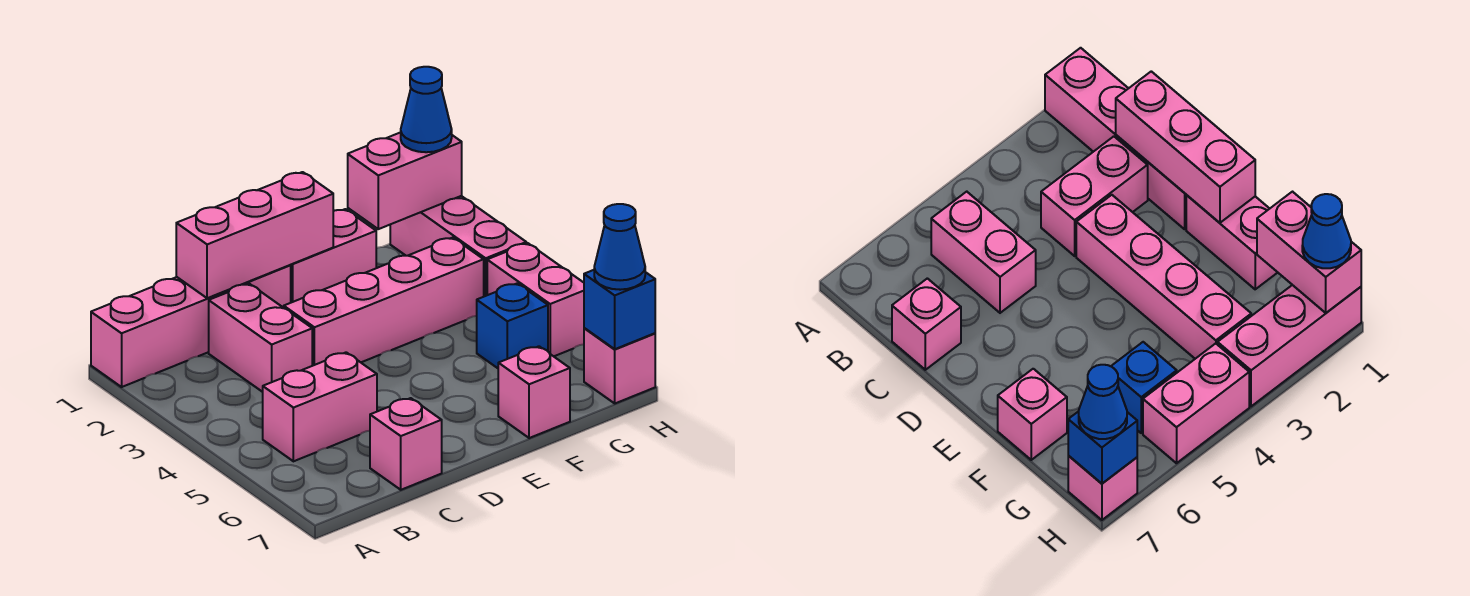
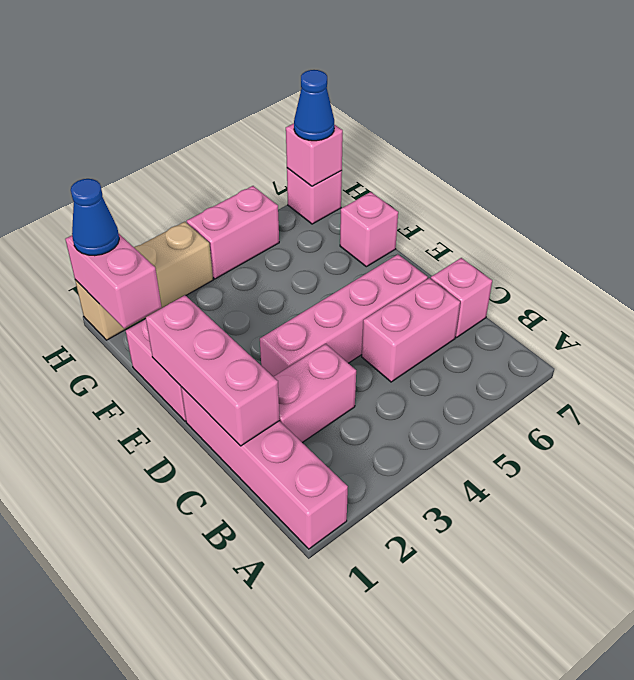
pink brick B5:C5 level 1 -> pink brick C5:C6 level 1
pink brick D3:G3 level 1 -> pink brick D3:D6 level 1
blue brick G5 level 1 -> none
pink brick H1:H3 level 1 -> tan brick H1:H3 level 1
blue brick H7 level 2 -> pink brick H7 level 2

